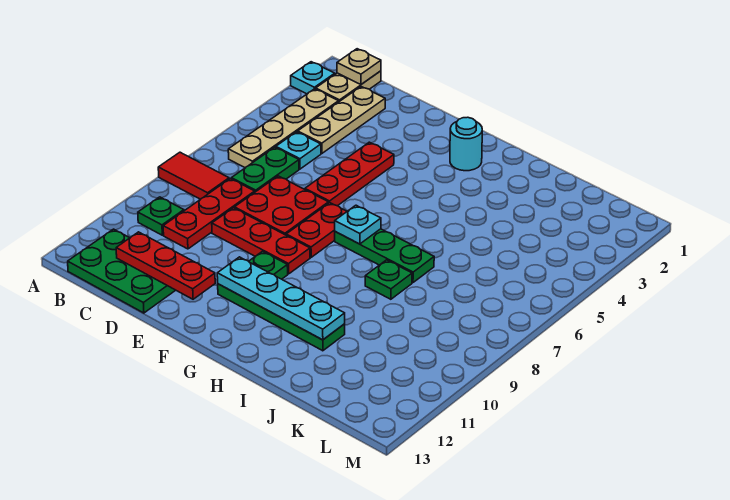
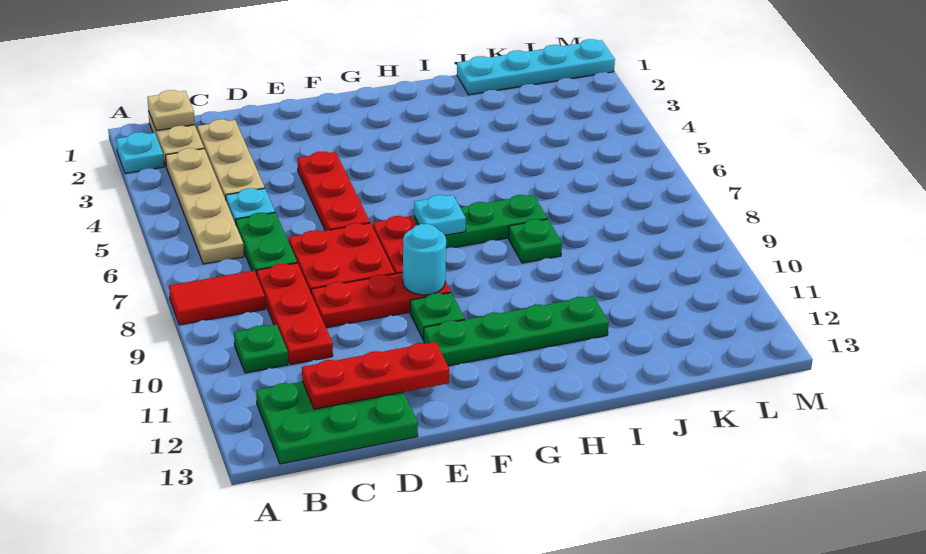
cyan plate F11:I11 level 2 -> cyan plate J1:M1 level 1
cyan round brick G2 level 1 -> cyan round brick F9 level 2

